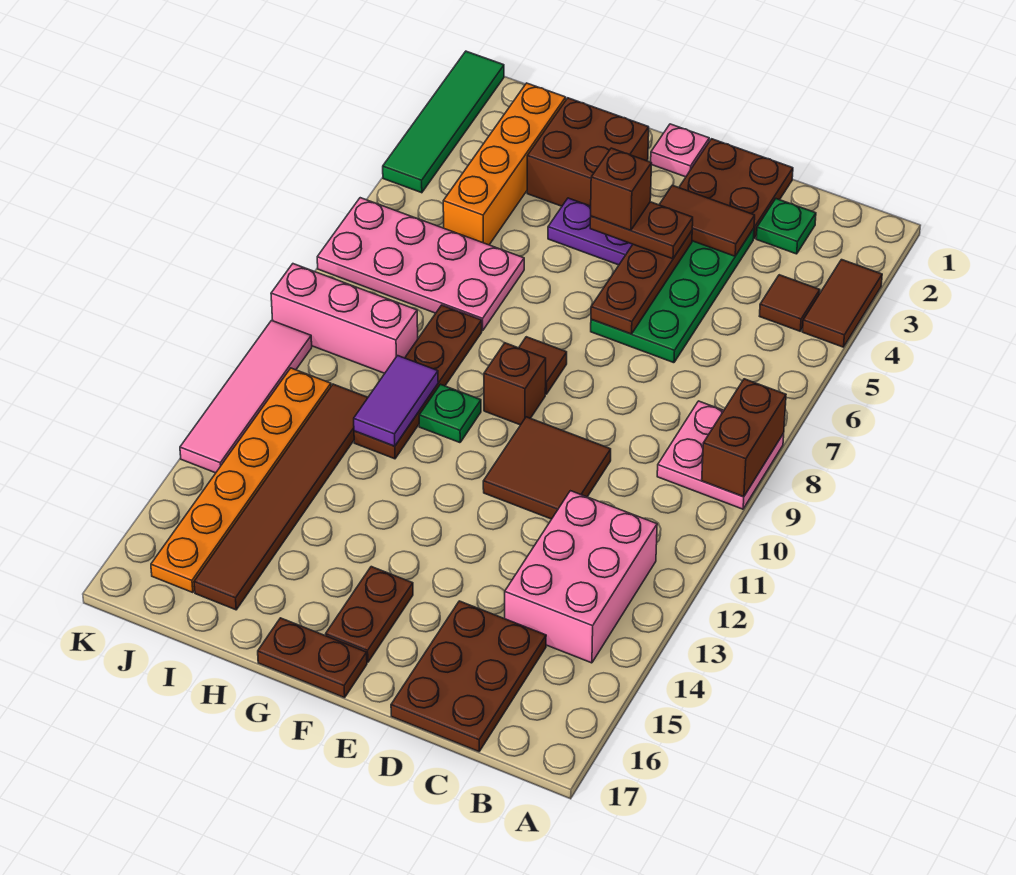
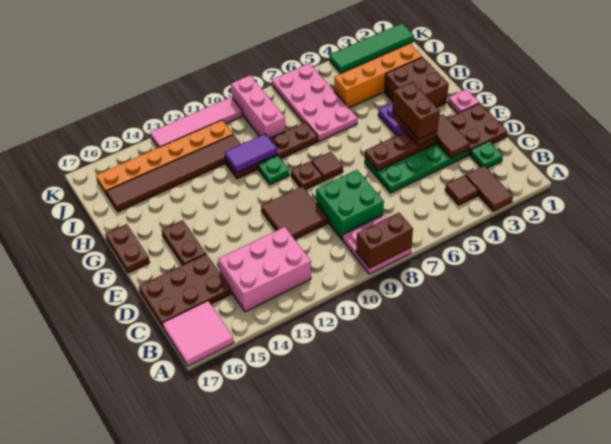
brown tile A3:A4 level 1 -> brown tile A3:B3 level 1
none -> pink tile A16:B17 level 1
none -> green brick C8:D9 level 1
brown brick F4 level 4 -> brown brick E4:F4 level 4
brown brick F9 level 1 -> brown plate F9 level 1
brown plate F15:F16 level 1 -> brown plate E15:F15 level 1

